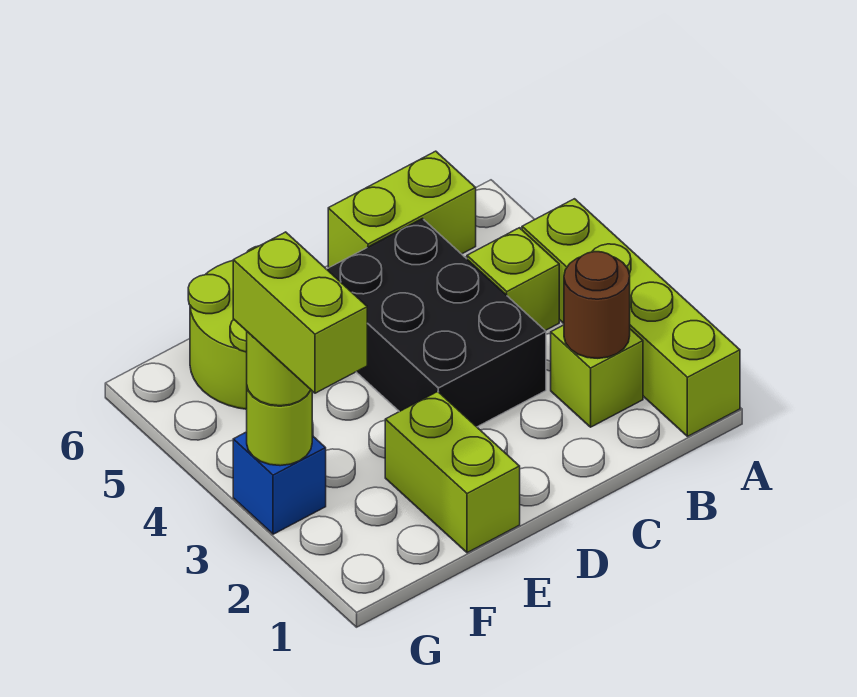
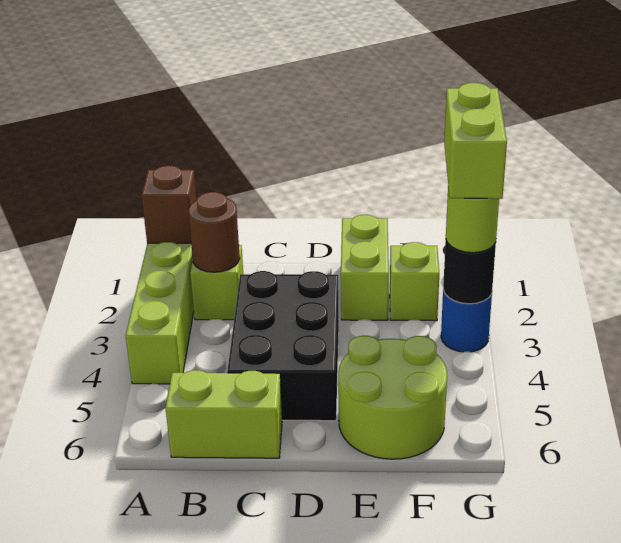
none -> brown brick A1 level 2
lime brick B4 level 1 -> lime brick F2 level 1
blue brick G3 level 1 -> blue round brick G3 level 1
lime round brick G3 level 2 -> black round brick G3 level 2

